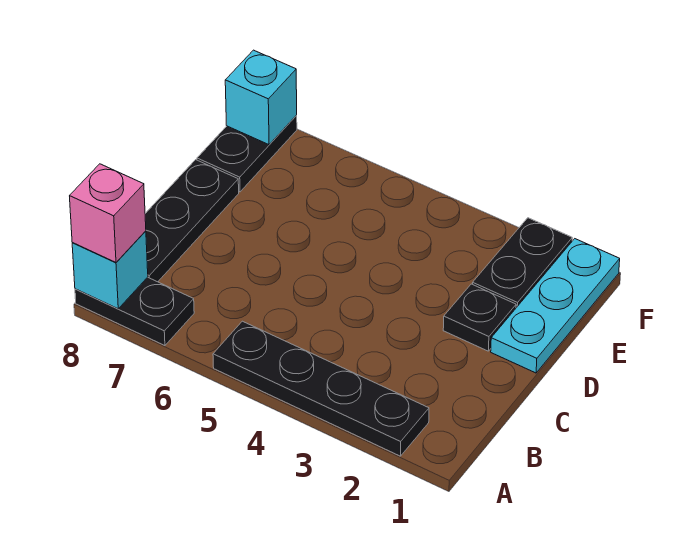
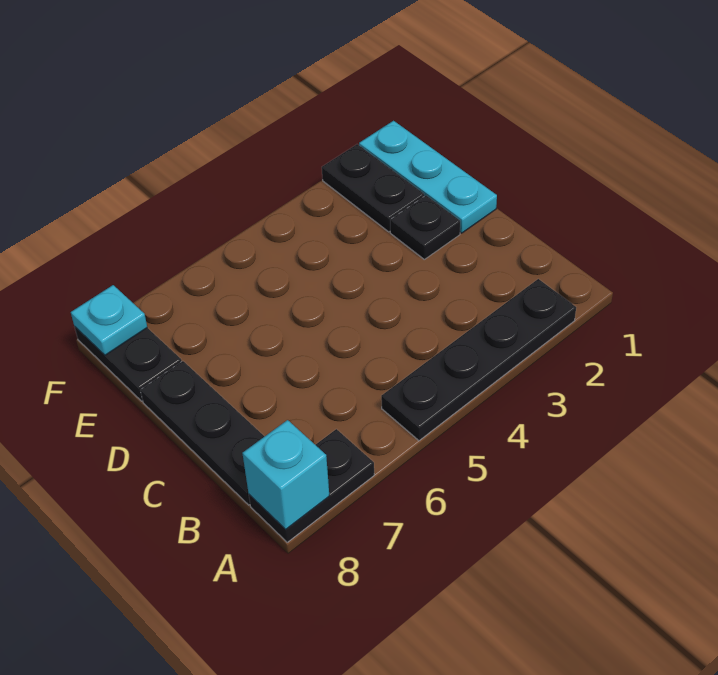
pink brick A8 level 3 -> none
cyan brick F8 level 2 -> cyan plate F8 level 2

